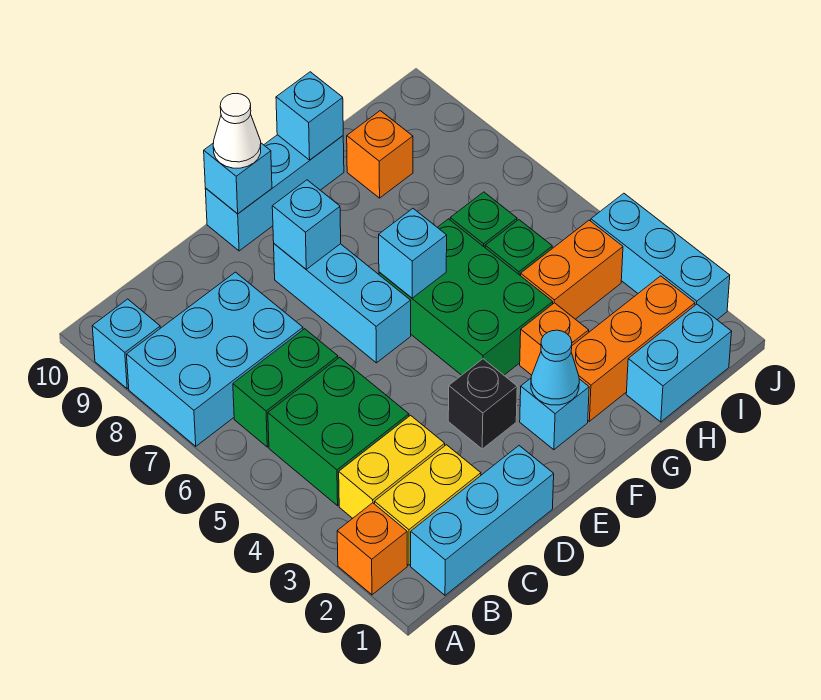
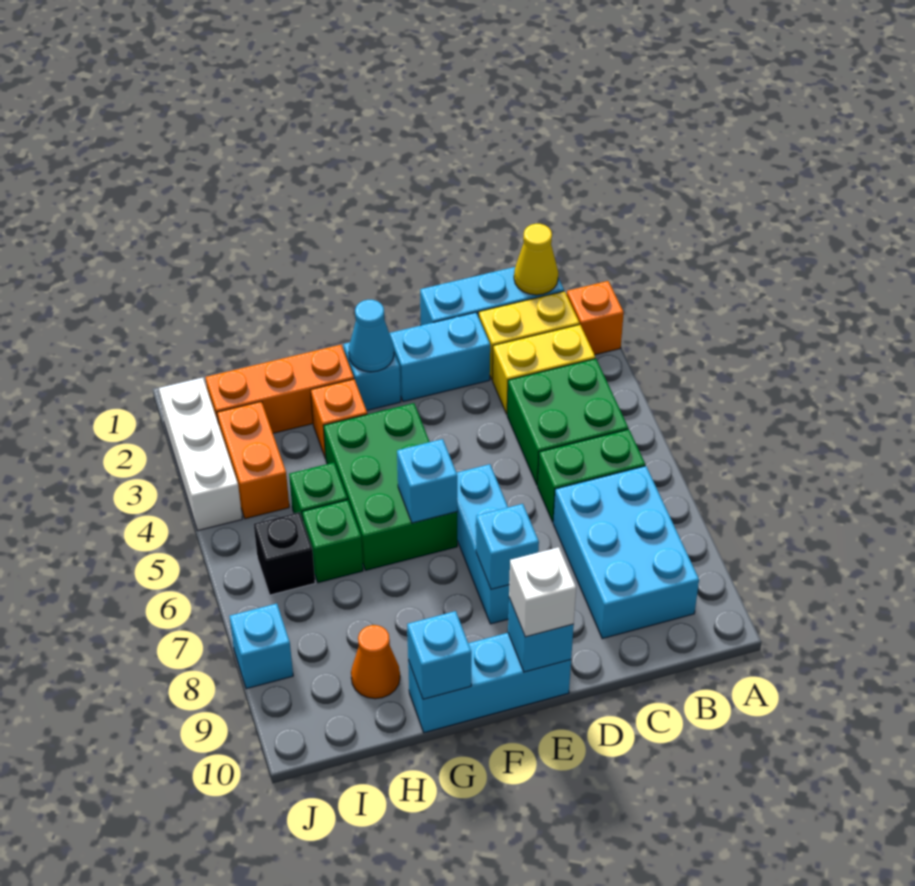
cyan brick A7:C8 level 1 -> cyan brick B7:C9 level 1
cyan brick A9 level 1 -> cyan brick J8 level 1
none -> yellow cone B1 level 2
black brick E3 level 1 -> black brick I6 level 1
white cone E10 level 3 -> white brick E10 level 3
cyan brick H1:I1 level 1 -> cyan brick D2:E2 level 1
orange brick H4:I4 level 1 -> orange brick I3:I4 level 1
orange brick H9 level 1 -> orange cone H9 level 1
cyan brick J2:J4 level 1 -> white brick J2:J4 level 1

